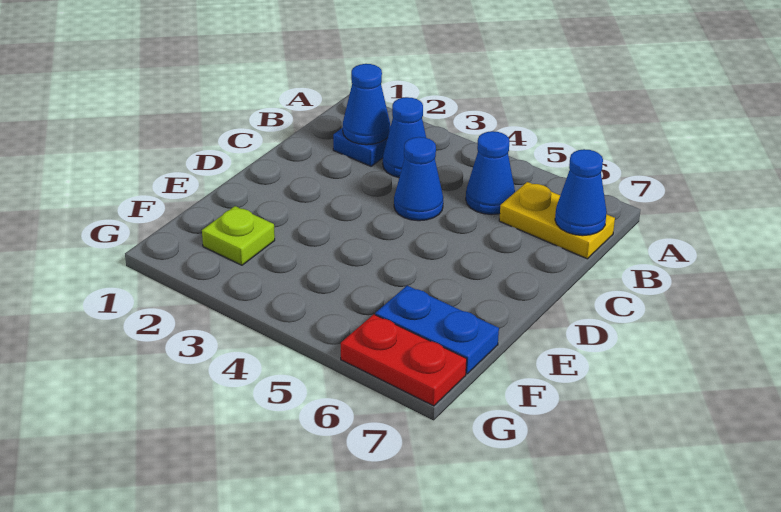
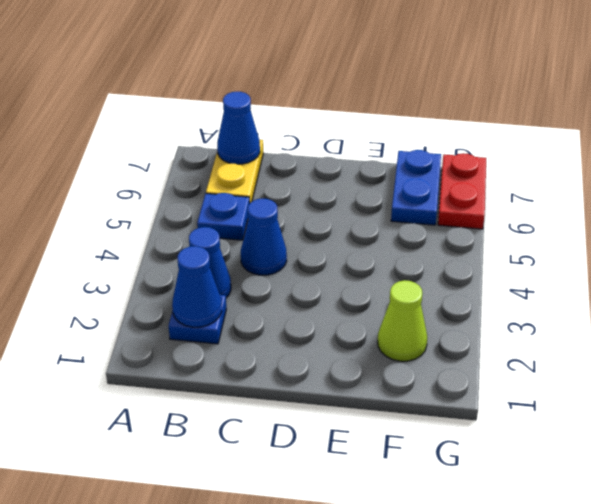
blue cone B5 level 1 -> blue plate B5 level 1
lime plate F2 level 1 -> lime cone F2 level 1

